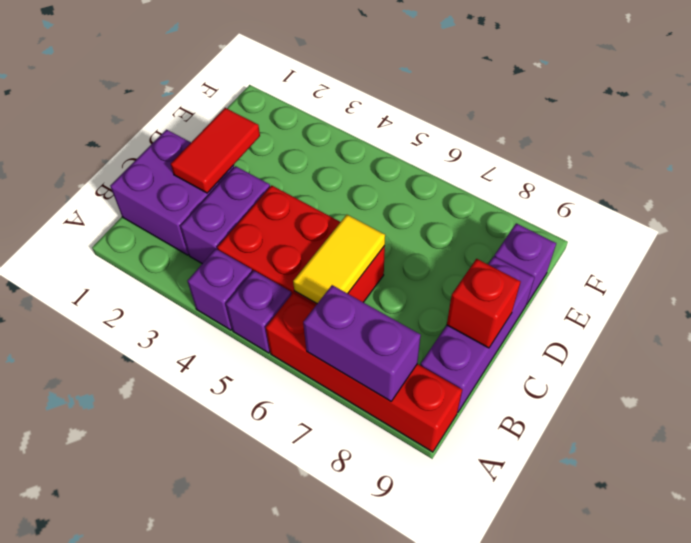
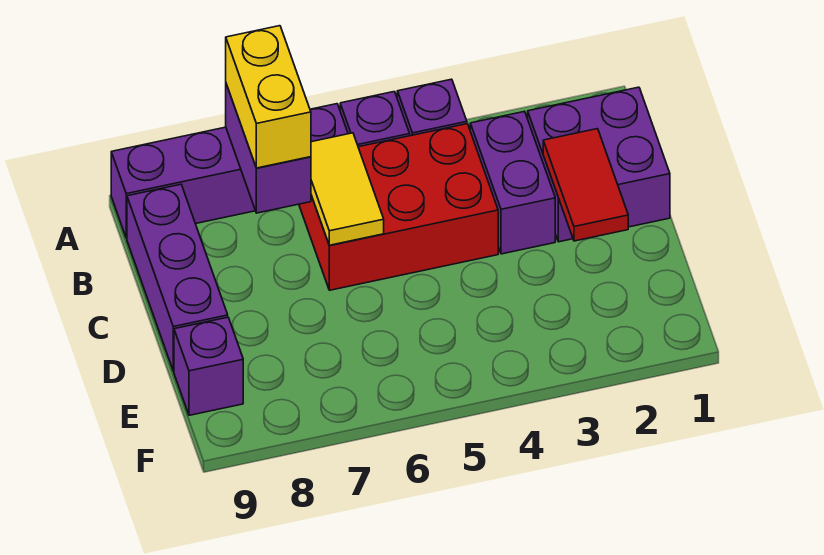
red brick A6:A9 level 1 -> purple brick A6:A9 level 1
purple brick A7:A8 level 2 -> purple brick A7:B7 level 2
none -> yellow brick A7:B7 level 3
red brick C9 level 2 -> none

